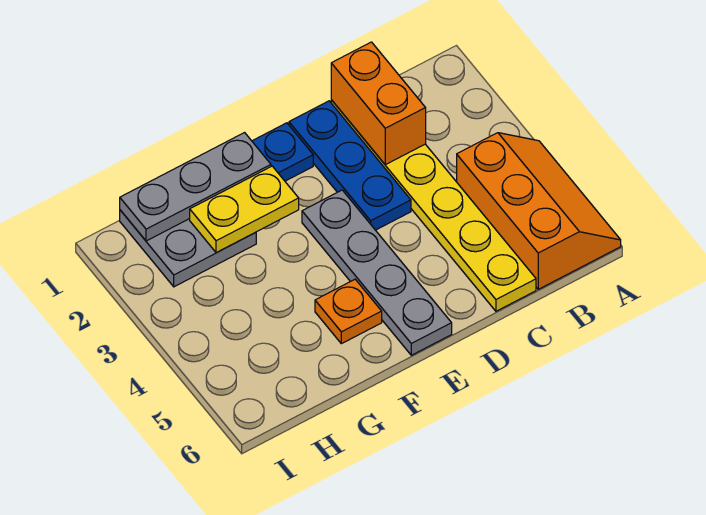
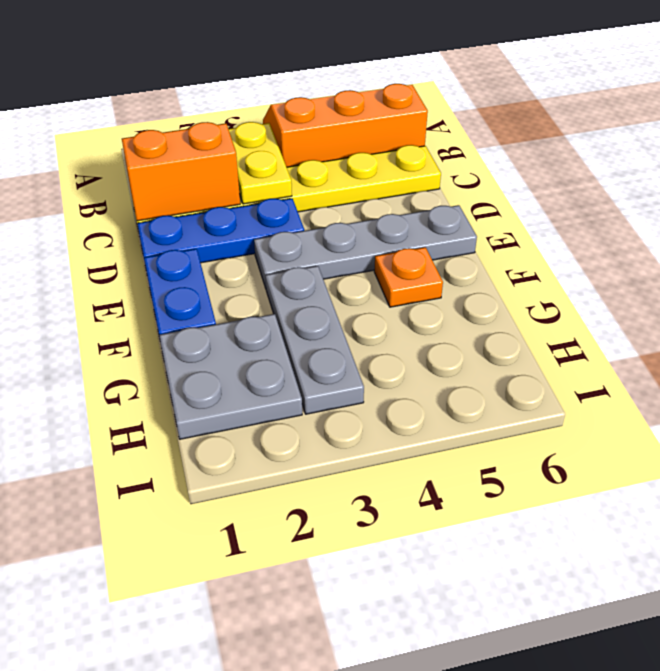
grey plate F1:H1 level 2 -> grey plate F3:H3 level 1
yellow plate F2:G2 level 2 -> yellow plate B3:C3 level 2

